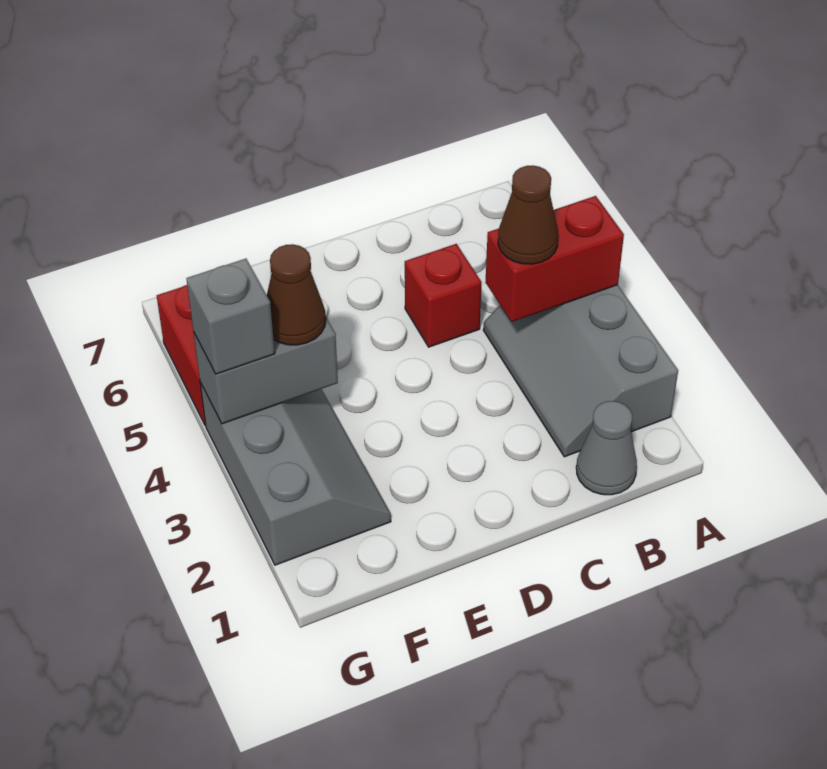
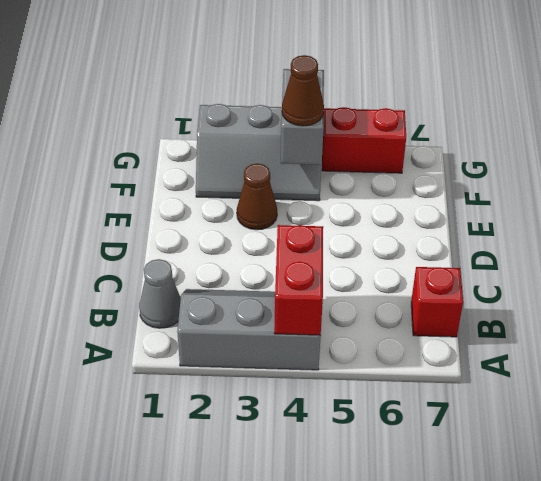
brown cone B4 level 3 -> brown cone E3 level 1
red brick C5 level 1 -> red brick B7 level 1
grey brick G4 level 3 -> none

